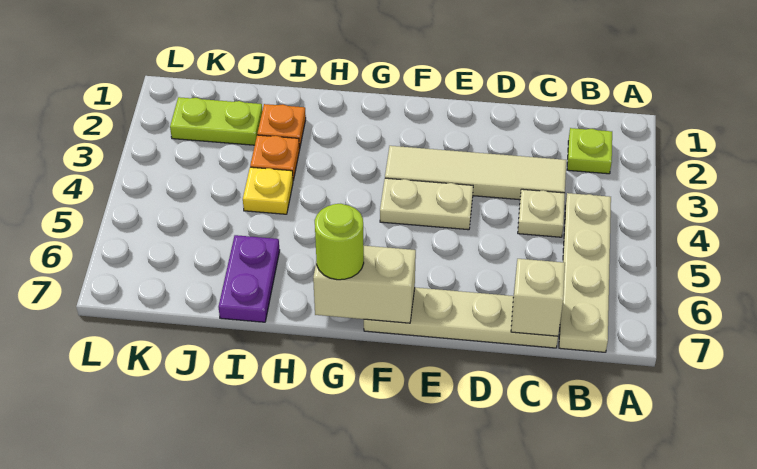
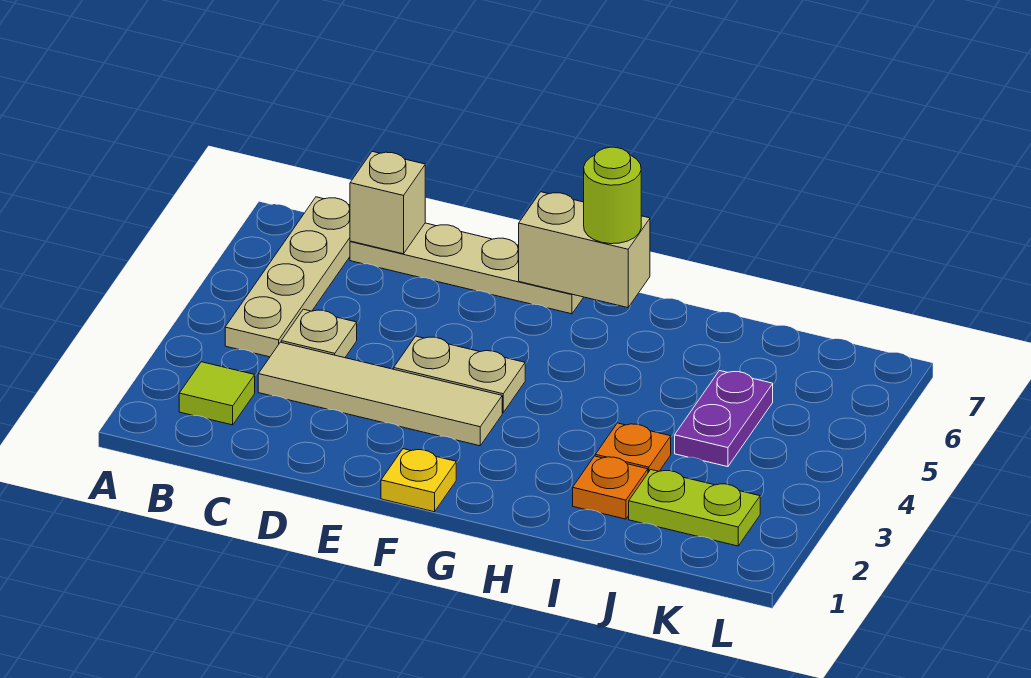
lime plate B2 level 1 -> lime tile B2 level 1
yellow plate I4 level 1 -> yellow plate F1 level 1
purple plate I6:I7 level 1 -> purple plate J4:J5 level 1

